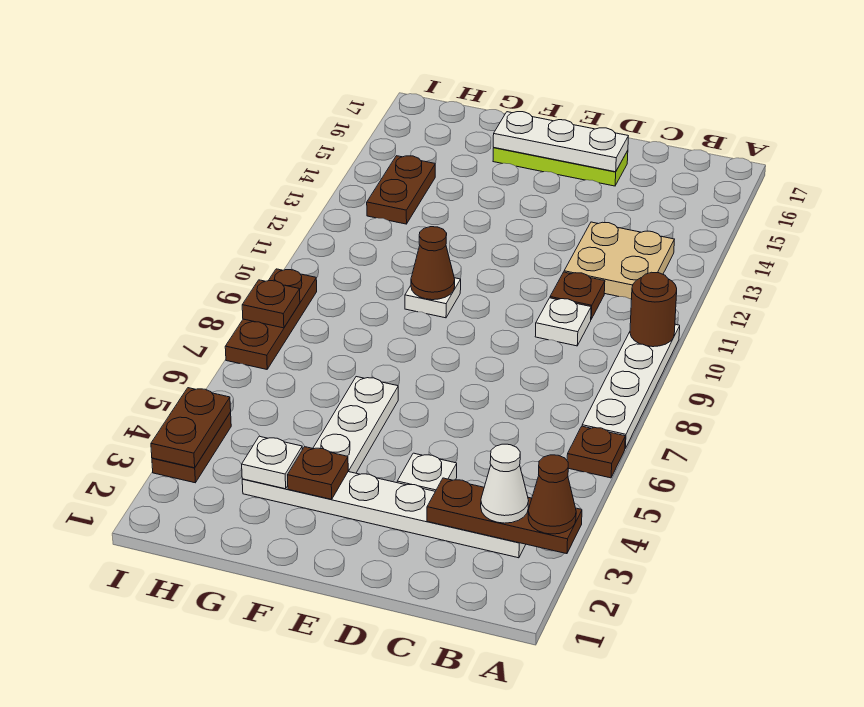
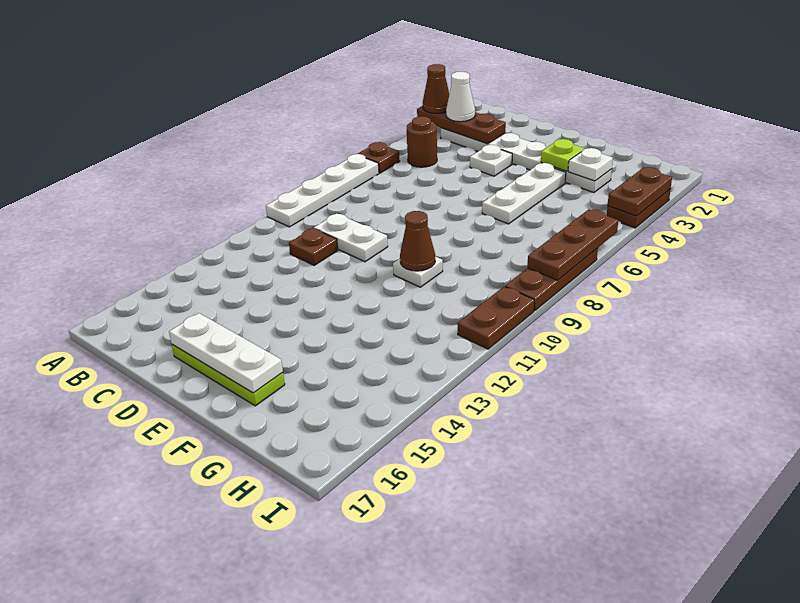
brown round brick A10 level 2 -> brown round brick B5 level 1
tan plate B12:C13 level 1 -> none
white plate C10 level 1 -> white plate C10:D10 level 1
brown plate F3 level 2 -> lime plate F3 level 2
brown plate H13:H14 level 1 -> brown plate I10:I11 level 1
brown plate I8 level 2 -> brown plate I6:I8 level 2

